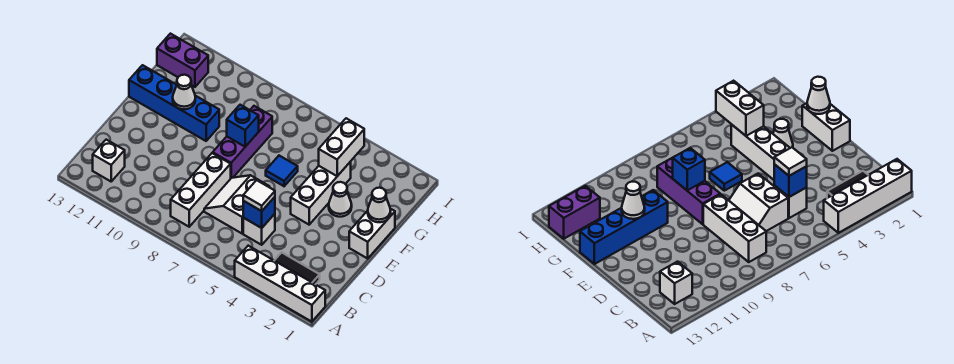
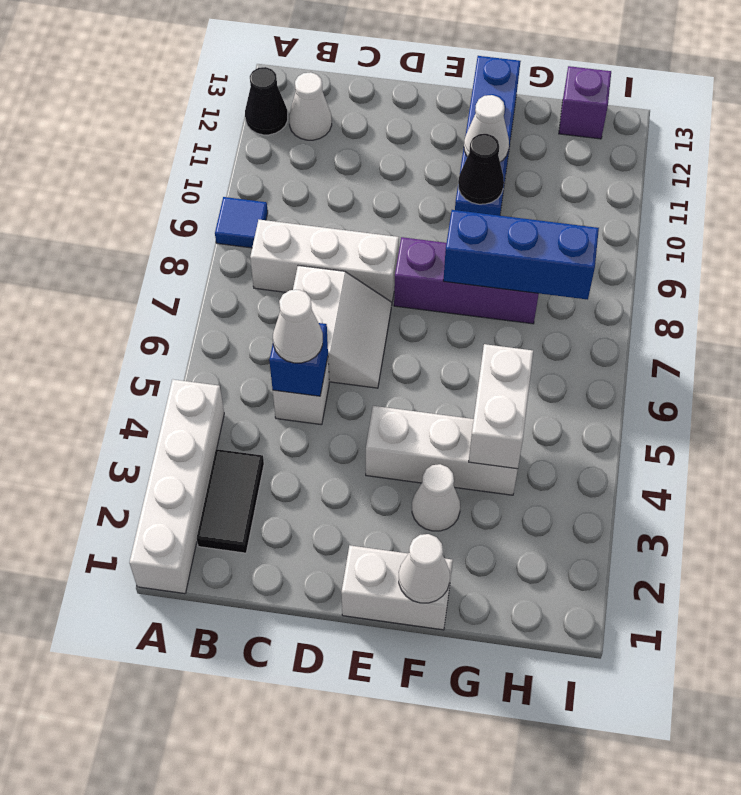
none -> black cone A12 level 1
white brick B12 level 1 -> white cone B12 level 1
white tile C5 level 3 -> white cone C5 level 3
white slope C6:D7 level 1 top 6 -> white slope C6:D7 level 1 top C
blue tile F6 level 1 -> blue tile A9 level 1
blue brick F8 level 2 -> blue brick F8:H8 level 2
none -> black cone F10 level 2
white brick G4:H4 level 2 -> white brick G4:G5 level 2
purple brick H12:H13 level 1 -> purple brick H13 level 1

